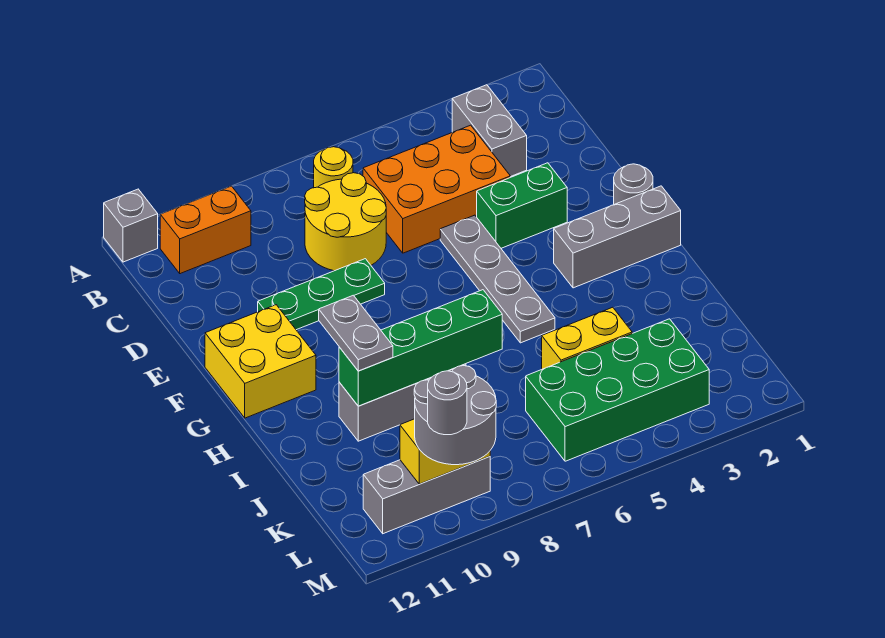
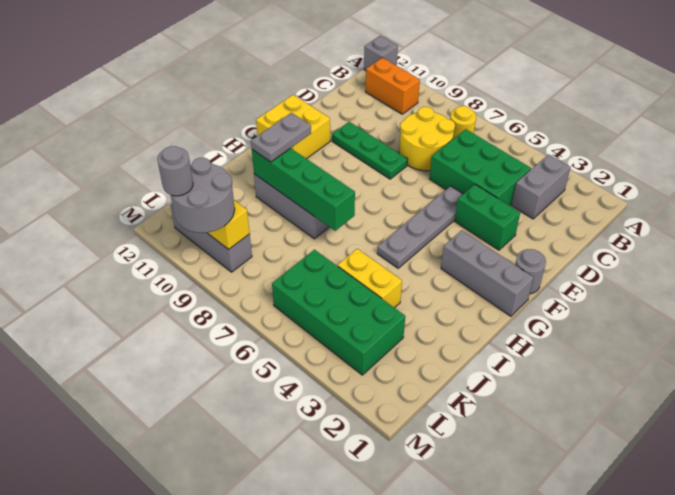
orange brick C4:D6 level 1 -> green brick C4:D6 level 1

